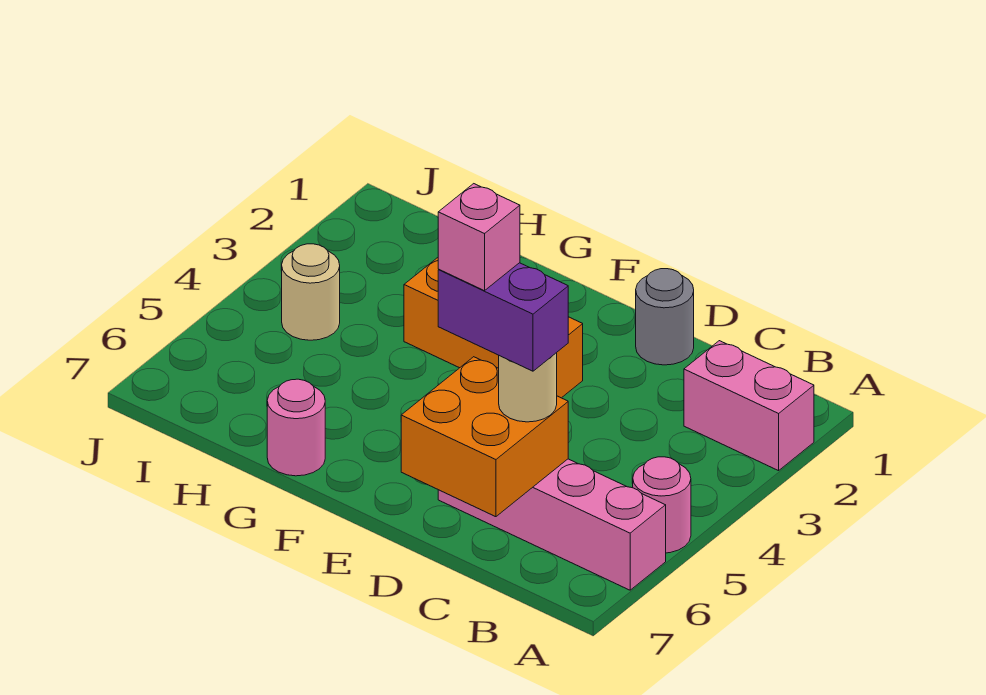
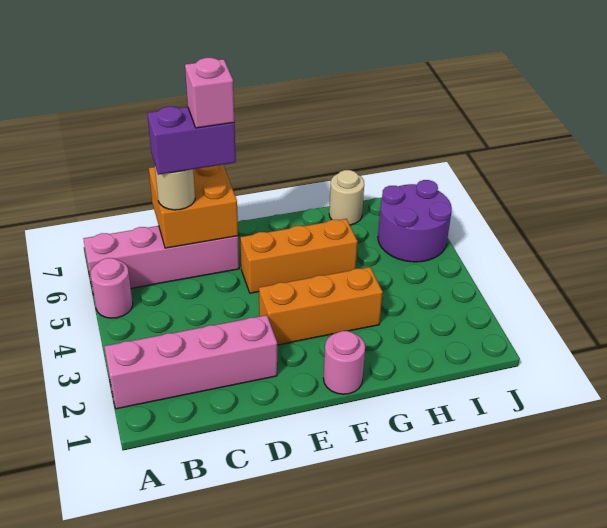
pink brick A2:B2 level 1 -> pink brick A2:D2 level 1
grey round brick D1 level 1 -> none
none -> orange brick E5:G5 level 1
pink round brick G7 level 1 -> pink round brick F1 level 1
tan round brick I4 level 1 -> tan round brick H7 level 1
none -> purple round brick I5:J6 level 1

